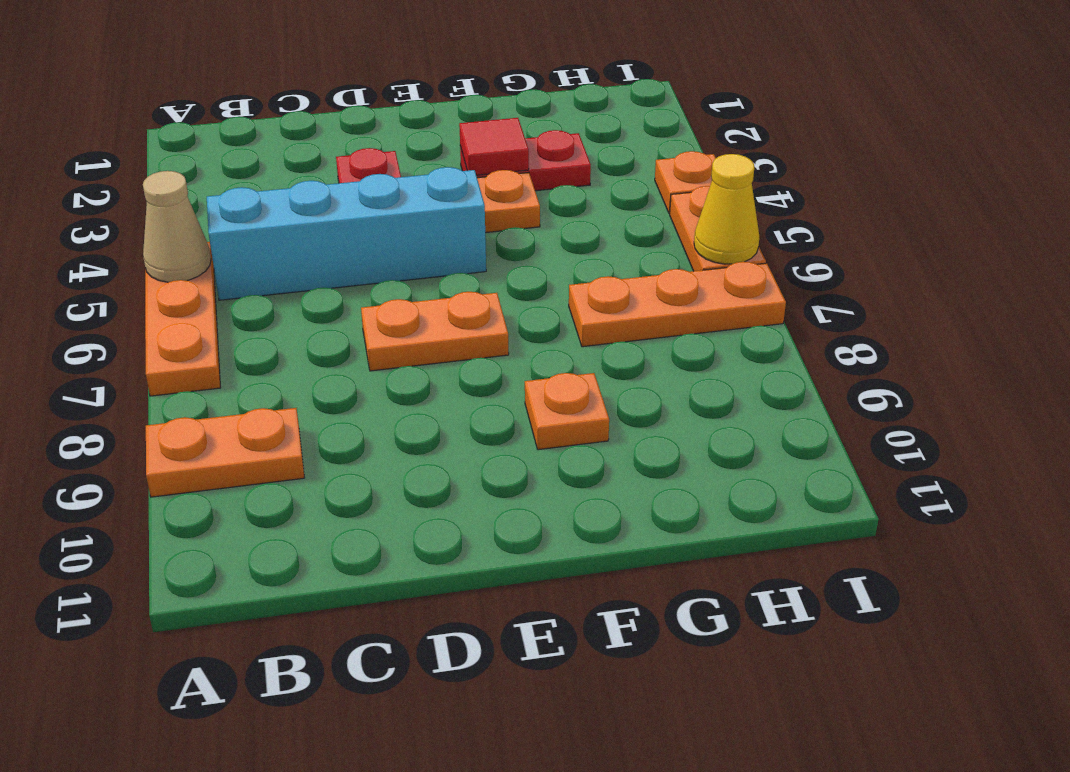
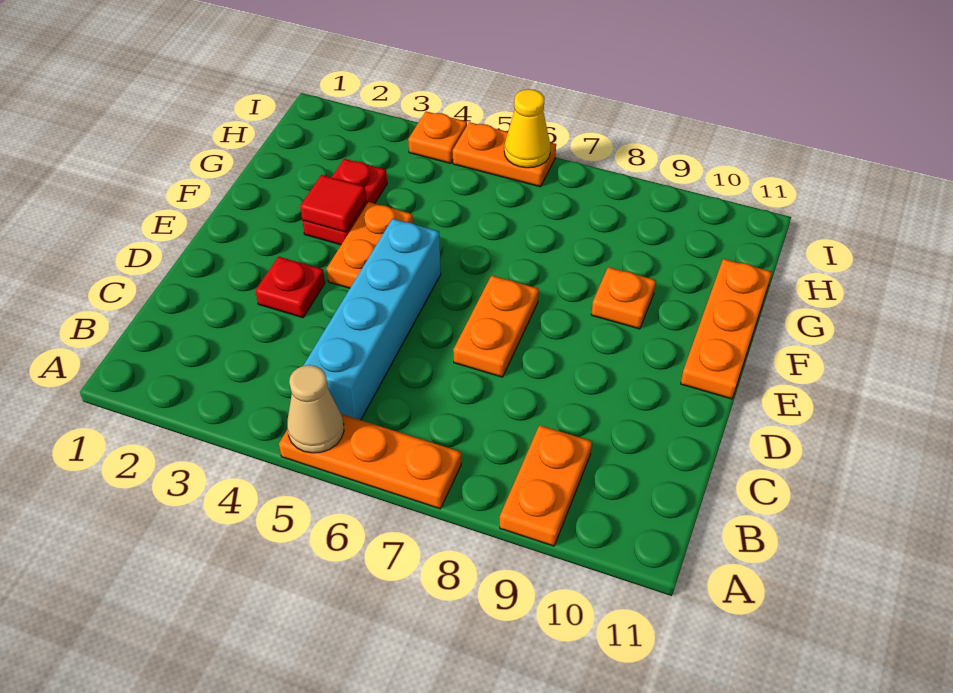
orange plate G7:I7 level 1 -> orange plate E11:G11 level 1

